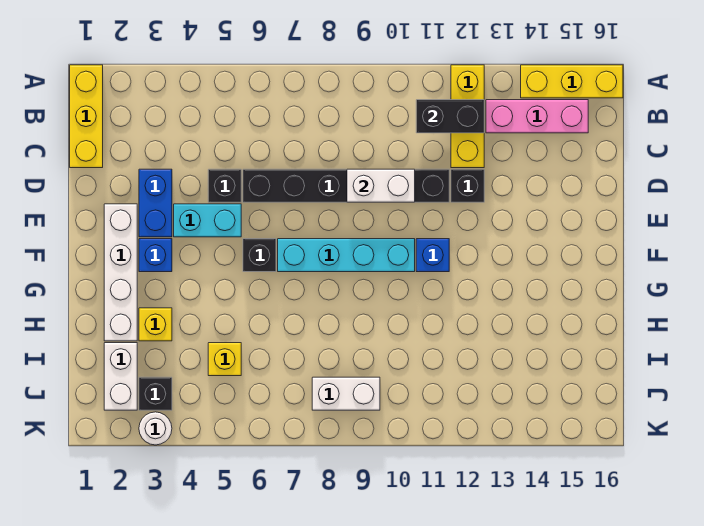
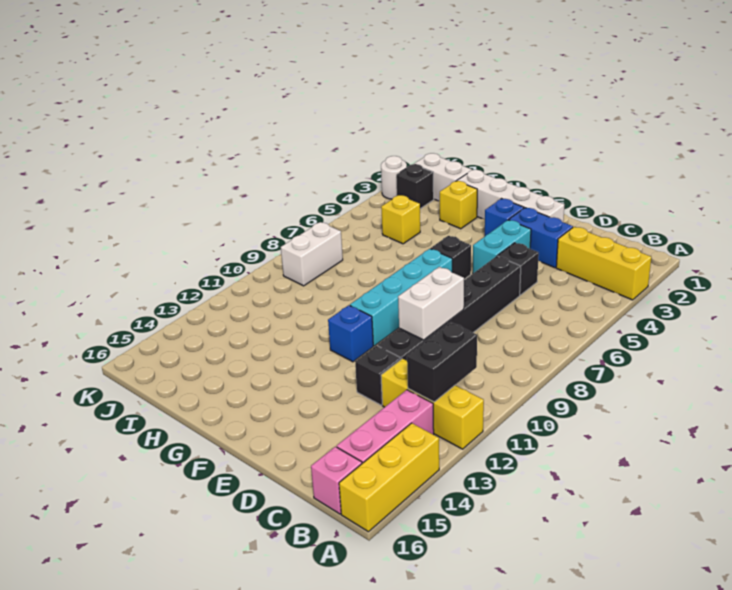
yellow brick A1:C1 level 1 -> yellow brick A3:C3 level 1
none -> pink brick B16 level 1

